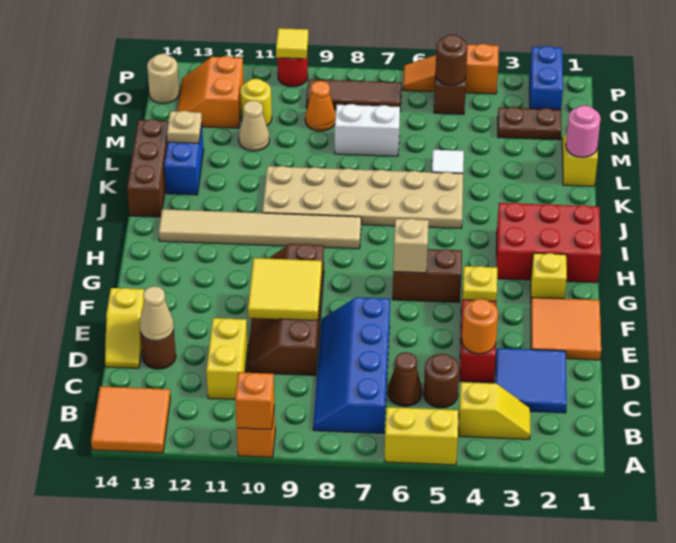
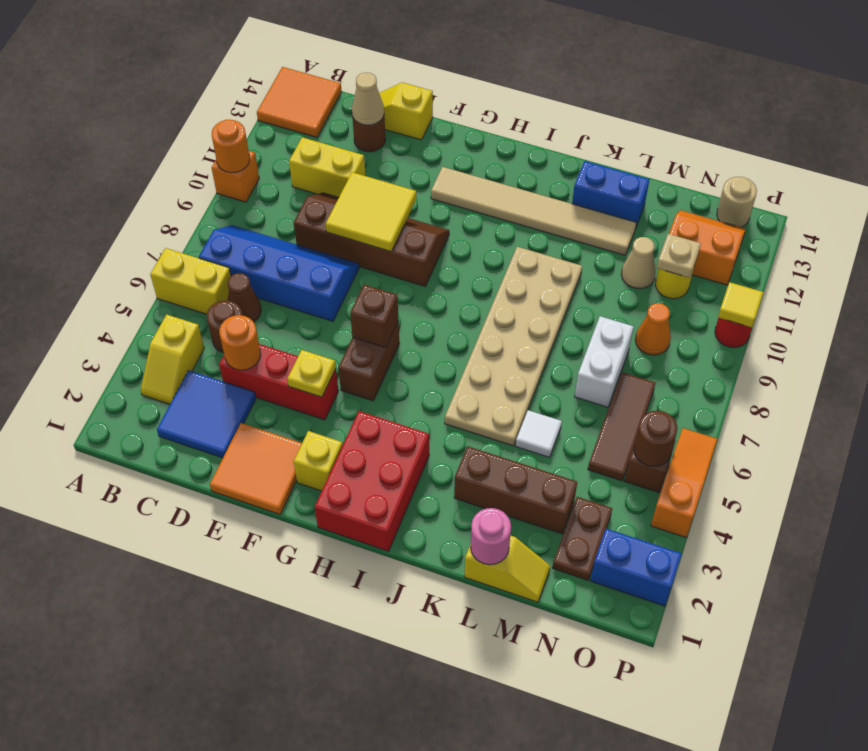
yellow brick A5:A6 level 1 -> yellow brick A6:B6 level 1
orange brick A10 level 2 -> orange round brick A10 level 2
tan brick G6 level 2 -> brown brick G6 level 2
tan tile I8:I13 level 1 -> tan tile G12:L12 level 1
brown brick J14:L14 level 1 -> brown brick K3:M3 level 1
tan plate L13 level 2 -> tan plate N11 level 2
brown tile O7:O9 level 1 -> brown tile N5:N7 level 1

